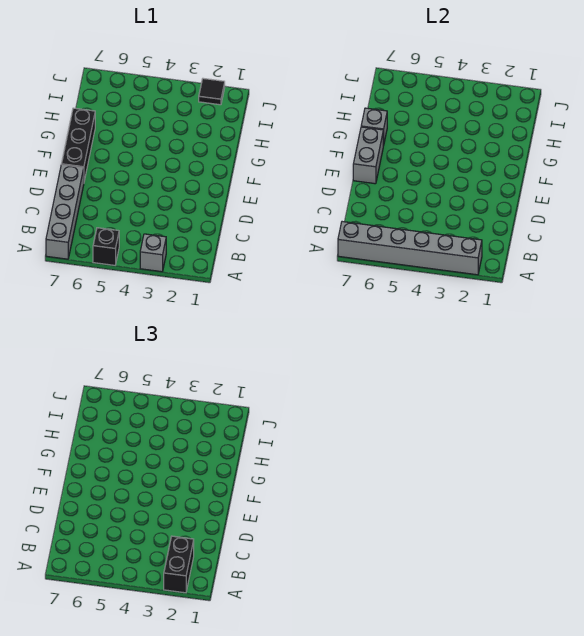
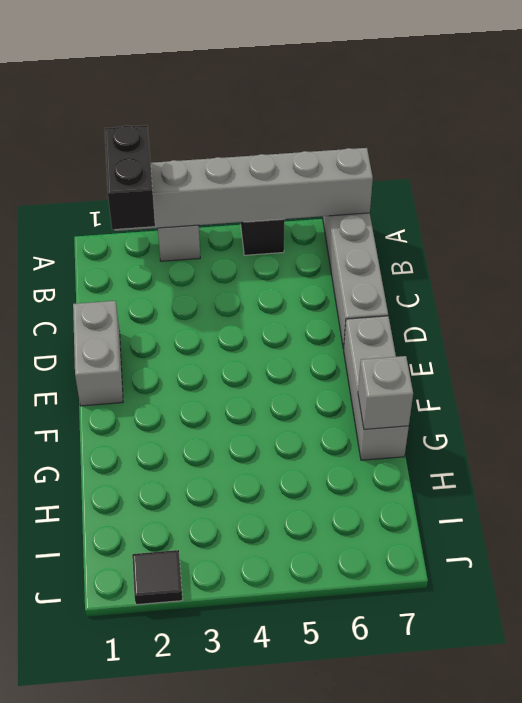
black brick E7:G7 level 1 -> grey brick E7:G7 level 1
grey brick E7:F7 level 2 -> grey brick D1:E1 level 1

